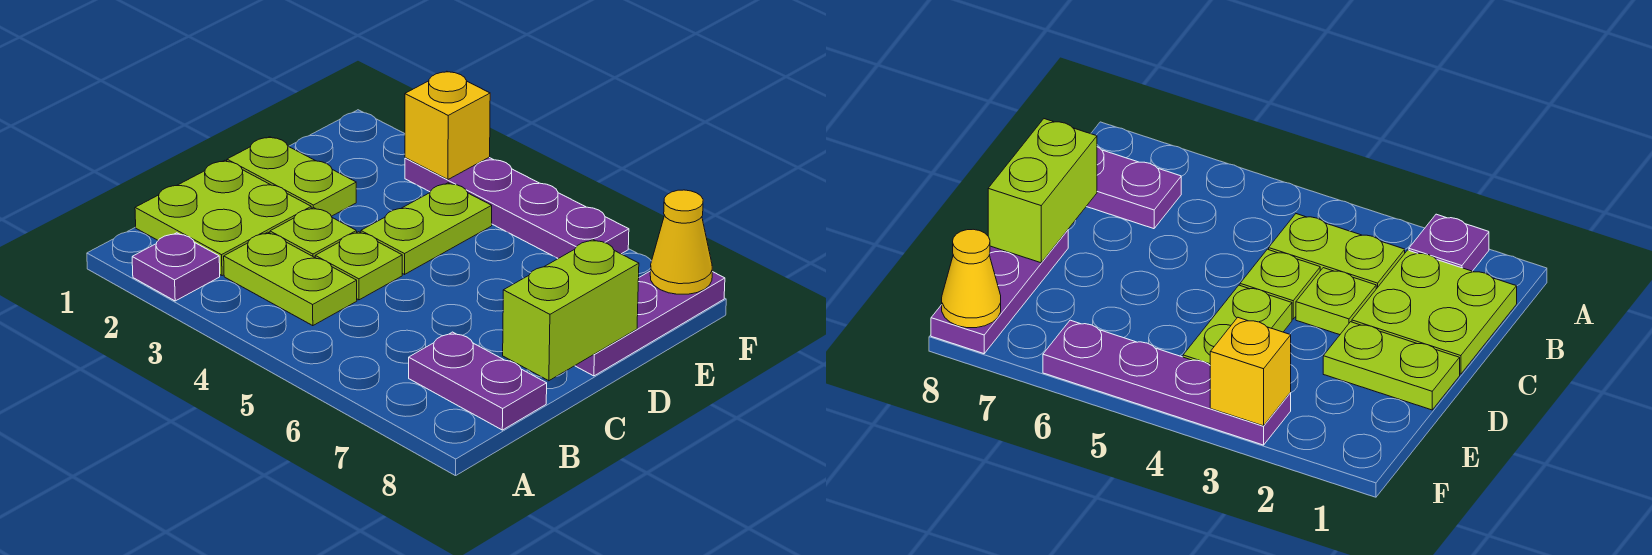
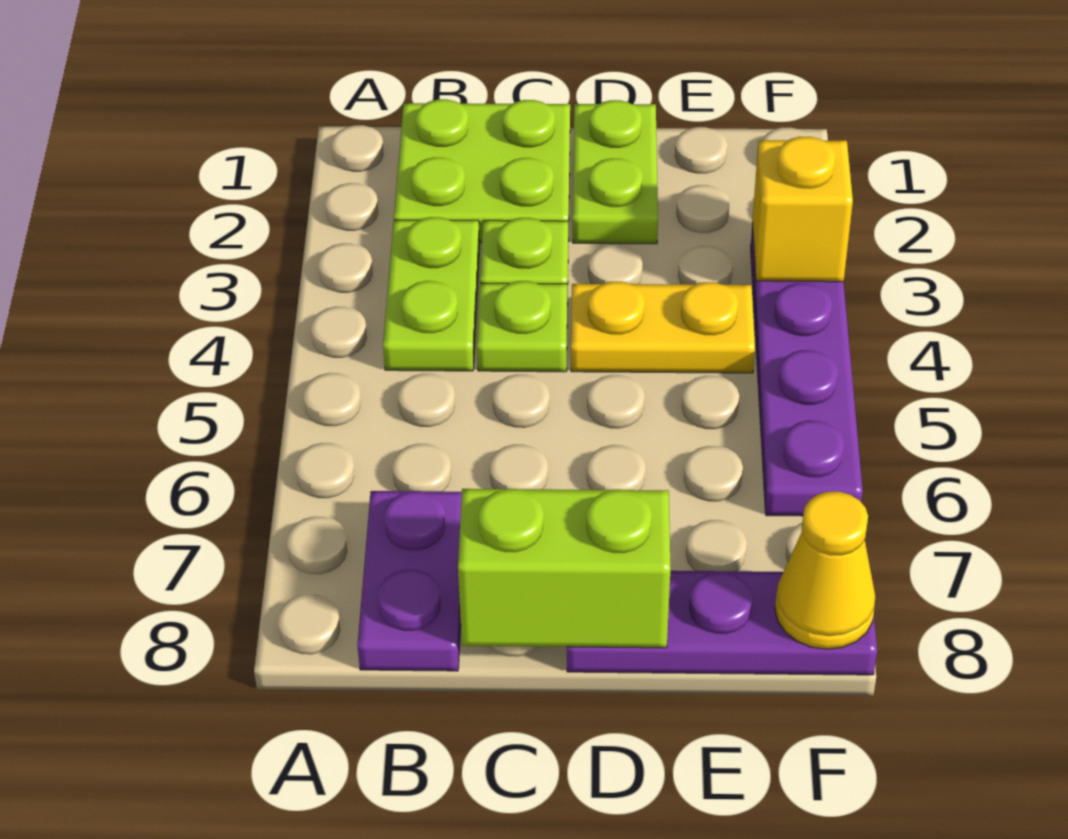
purple plate A2 level 1 -> none
lime plate D4:E4 level 1 -> yellow plate D4:E4 level 1

